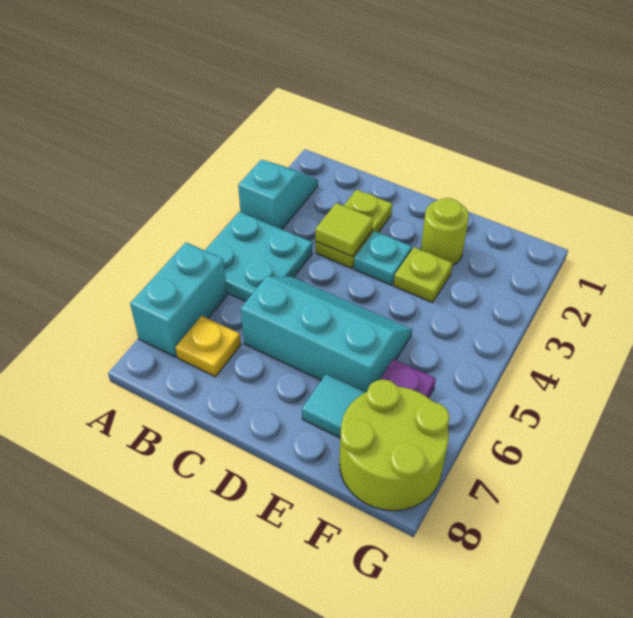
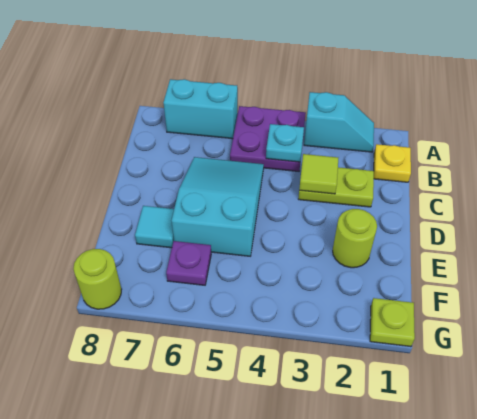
cyan plate A4:B5 level 1 -> purple plate A4:B5 level 1
yellow plate B7 level 1 -> yellow plate B1 level 1
cyan slope C5:E6 level 1 top 6 -> cyan slope C5:E6 level 1 top E
cyan plate D3 level 1 -> cyan plate B4 level 2
lime plate E3 level 1 -> lime plate G1 level 1
lime round brick F7:G8 level 1 -> lime round brick G8 level 1

